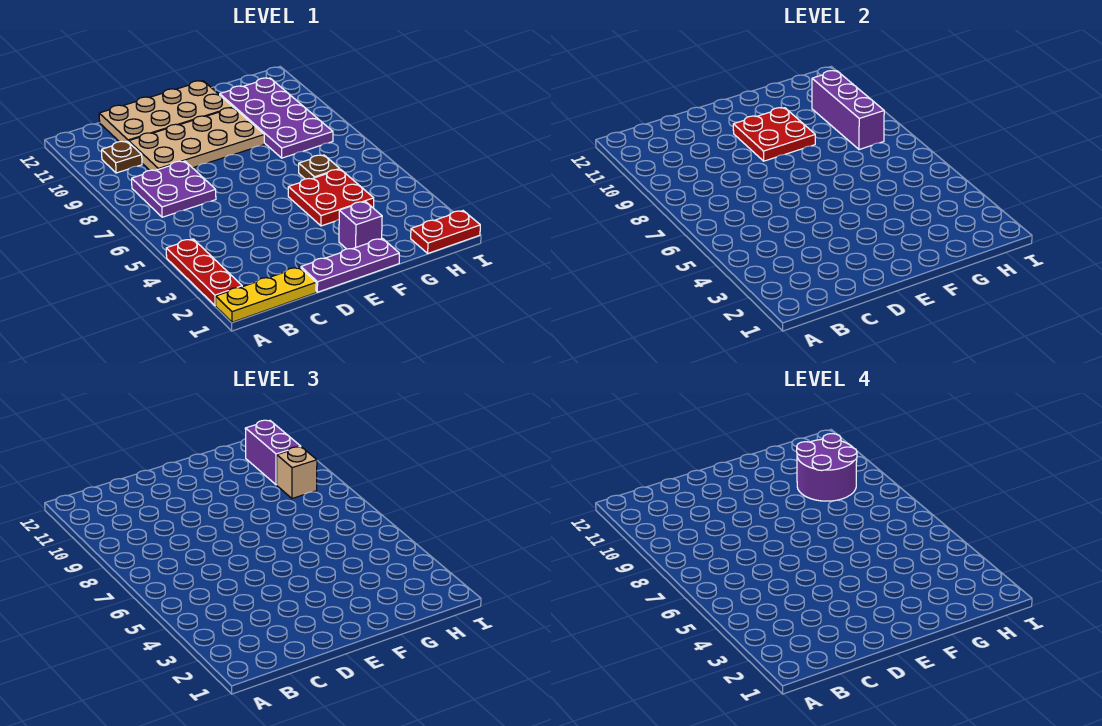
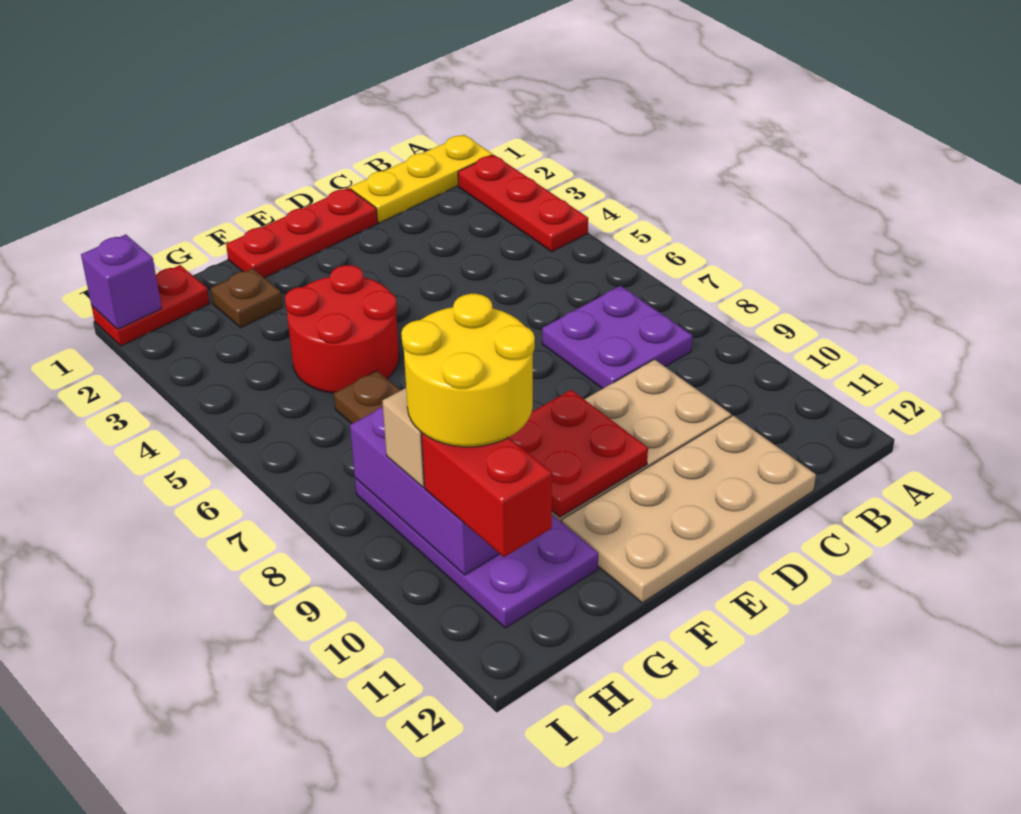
brown plate B10 level 1 -> brown plate G2 level 1
purple plate D1:F1 level 1 -> red plate D1:F1 level 1
purple brick F2 level 1 -> purple brick I1 level 2
red plate F4:G5 level 1 -> red round brick F4:G5 level 1
purple round brick G9:H10 level 4 -> yellow round brick G9:H10 level 4
purple brick H10:H11 level 3 -> red brick H10:H11 level 3

